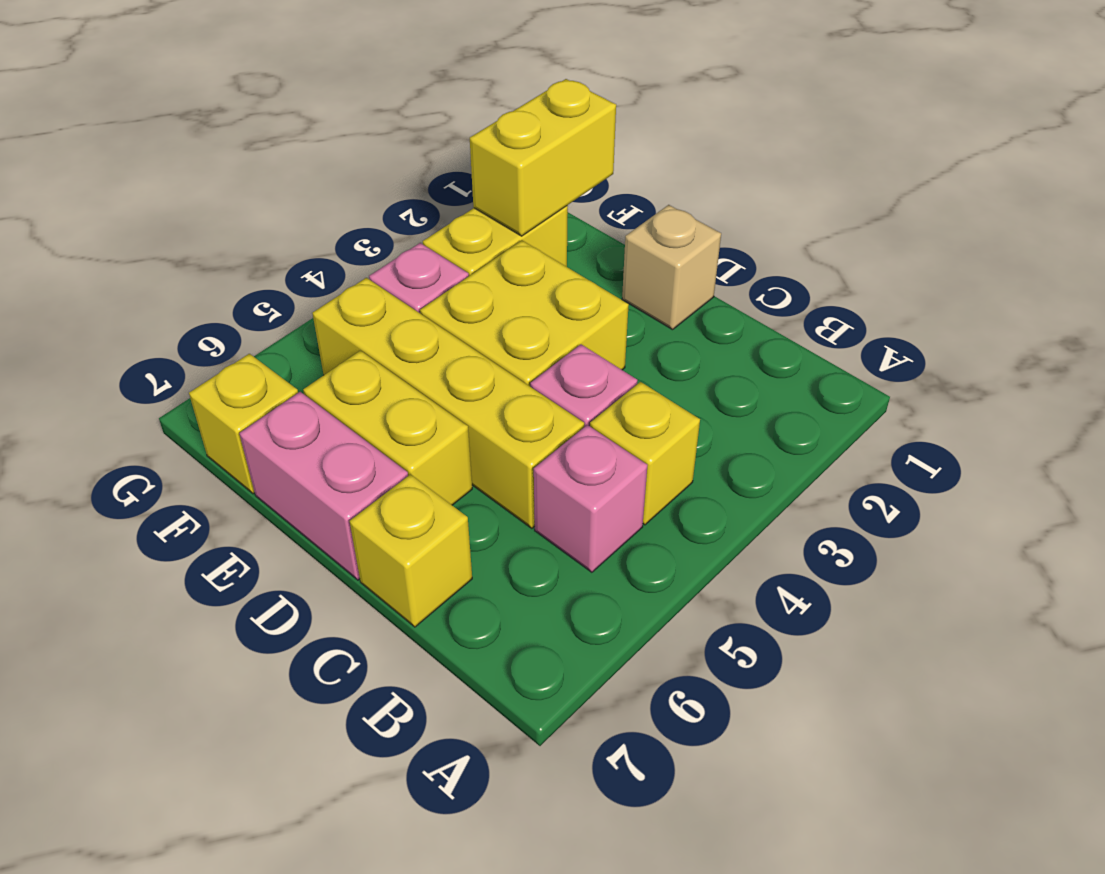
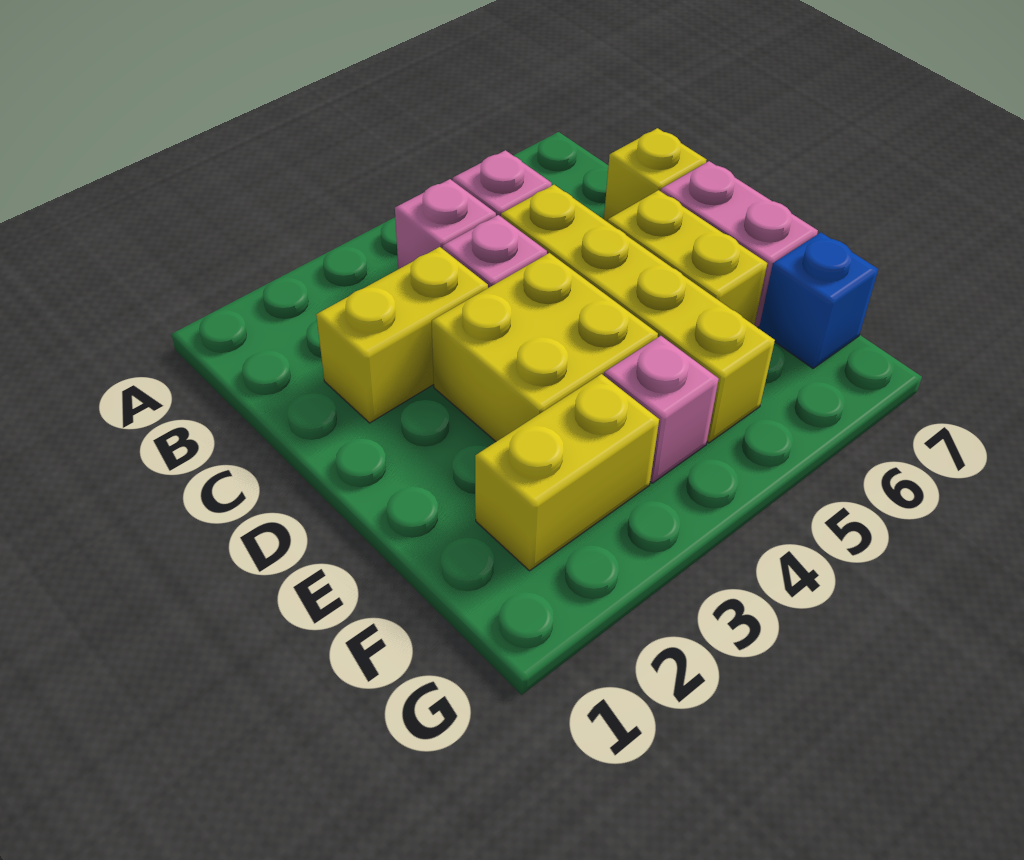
yellow brick B4 level 1 -> pink brick B4 level 1
tan brick D1 level 1 -> none
yellow brick F1:F2 level 2 -> yellow brick C2:C3 level 1
yellow brick F7 level 1 -> blue brick F7 level 1

